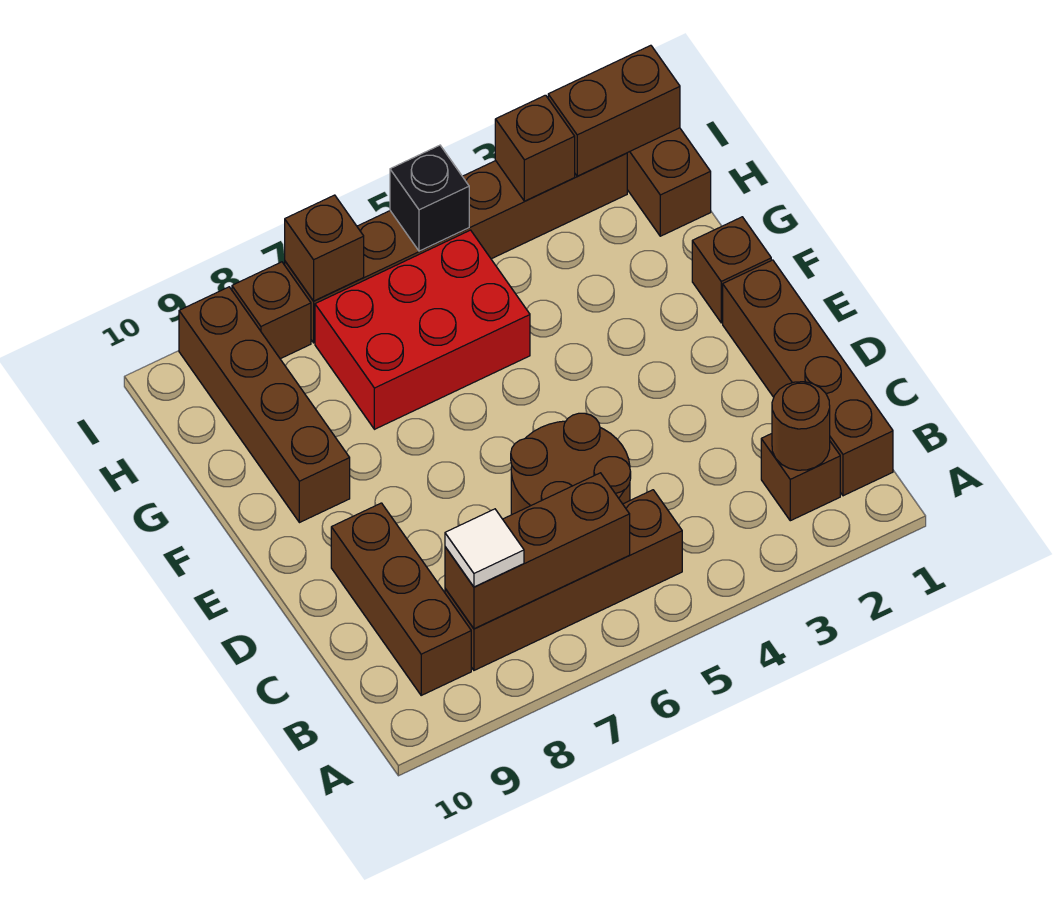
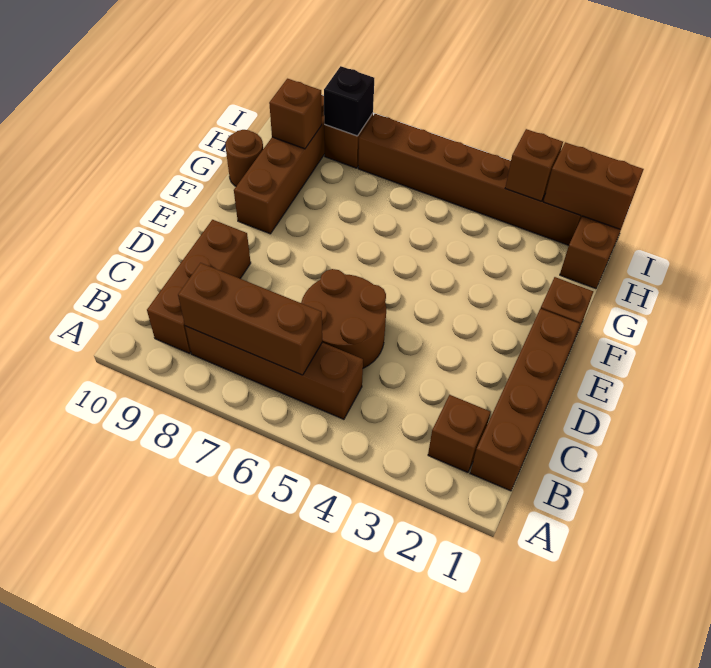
brown round brick B2 level 2 -> brown round brick G10 level 1
white tile B8 level 3 -> none
red brick G5:H7 level 1 -> none
black brick I5 level 2 -> black brick I8 level 2
brown brick I7 level 2 -> brown brick H9 level 2

